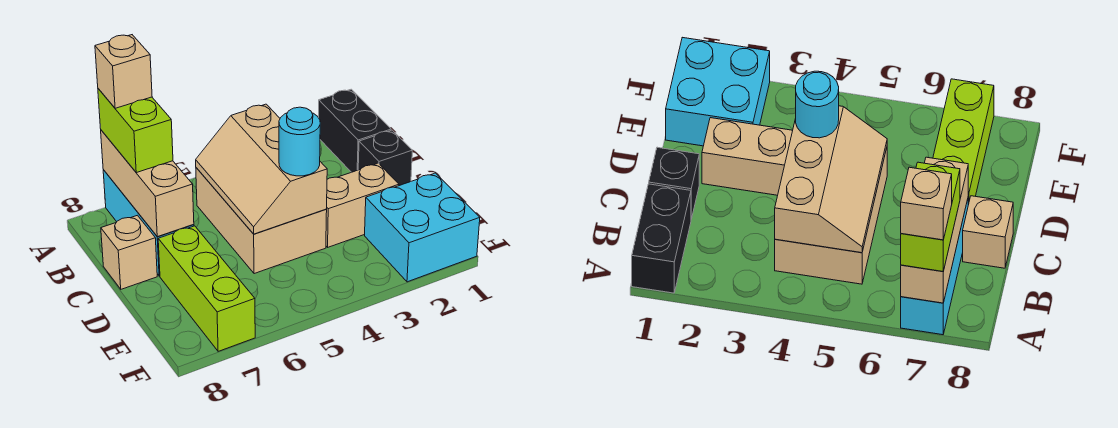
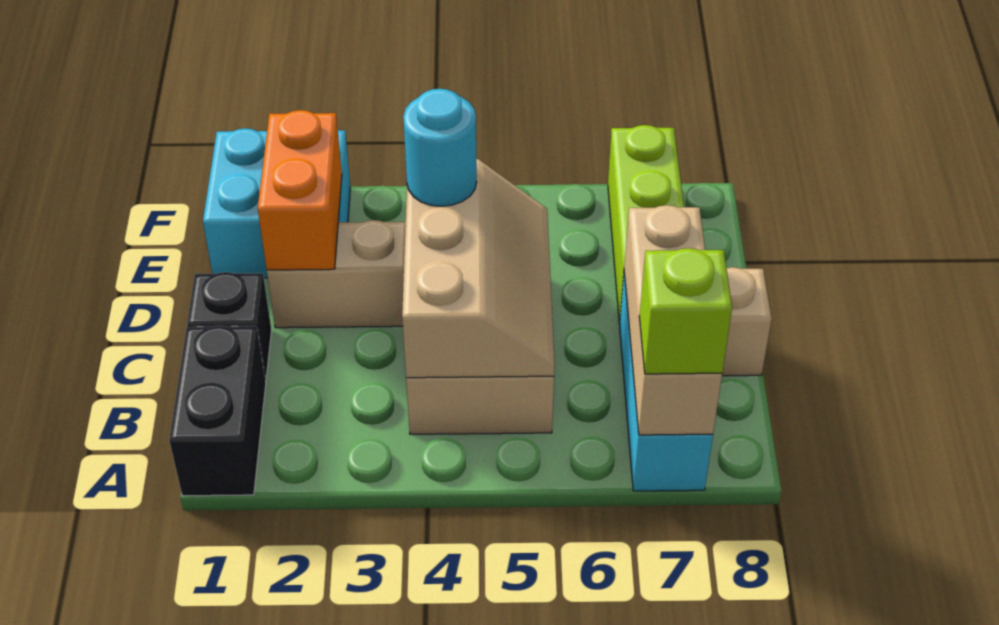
lime brick A7:B7 level 3 -> lime brick A7 level 3
tan brick A7 level 4 -> none
none -> orange brick D2:E2 level 2

